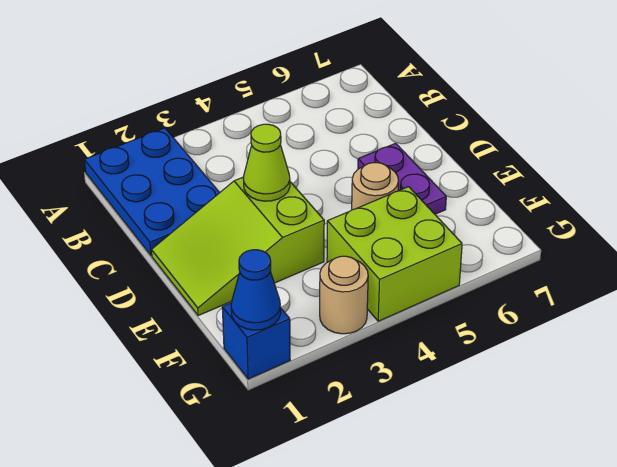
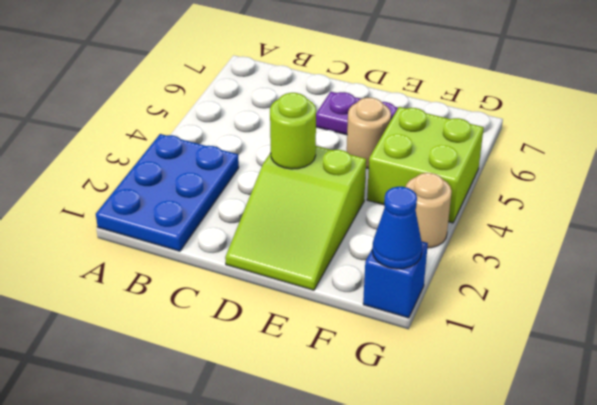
blue plate A1:C2 level 1 -> blue plate A1:B3 level 1
lime cone D3 level 2 -> lime round brick D3 level 2

